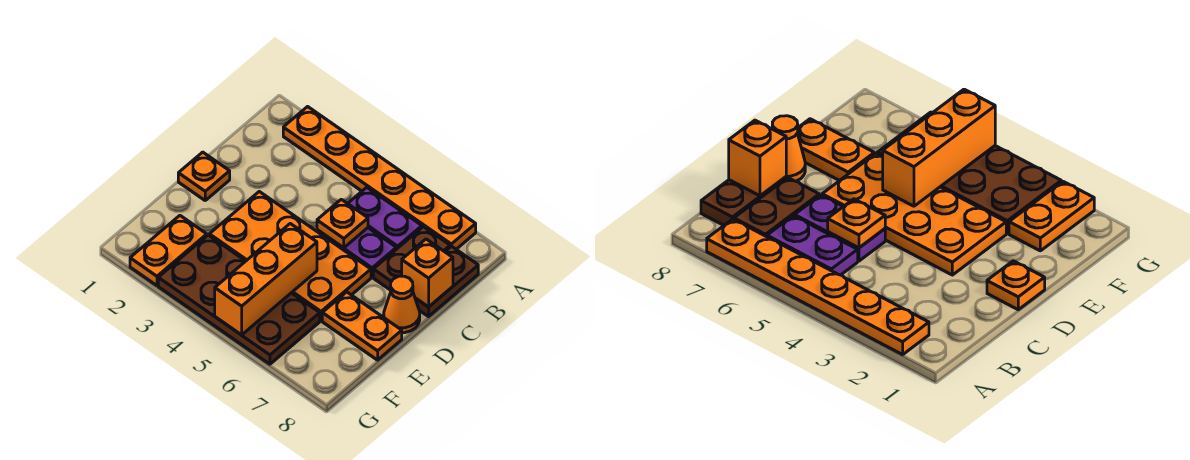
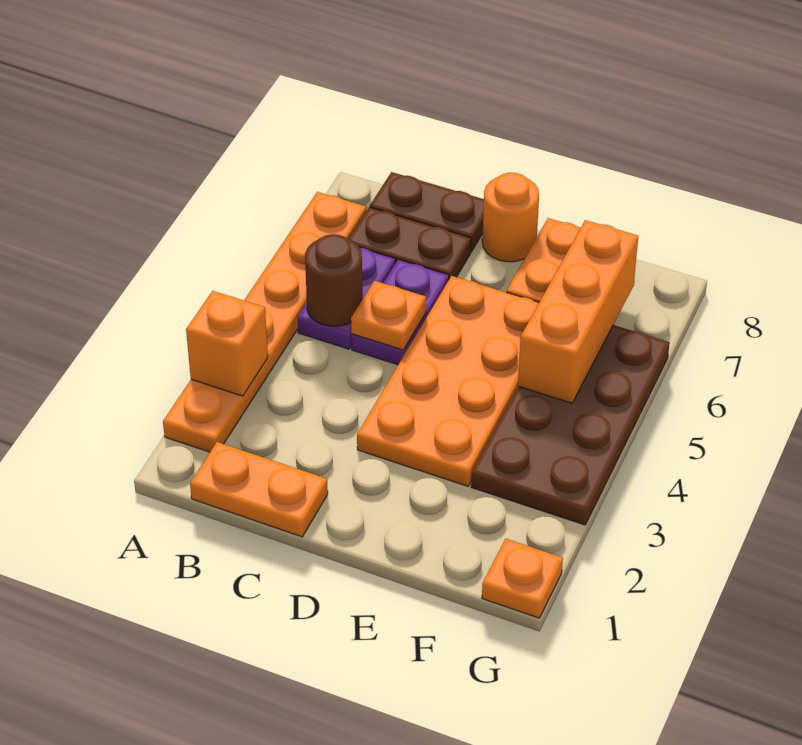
none -> brown round brick B5 level 2
orange brick C8 level 2 -> orange brick A3 level 2
orange plate D1 level 1 -> orange plate G1 level 1
orange cone D8 level 1 -> orange round brick D8 level 1
orange brick E5:G5 level 2 -> orange brick F5:F7 level 2
orange plate F2:G2 level 1 -> orange plate B1:C1 level 1

